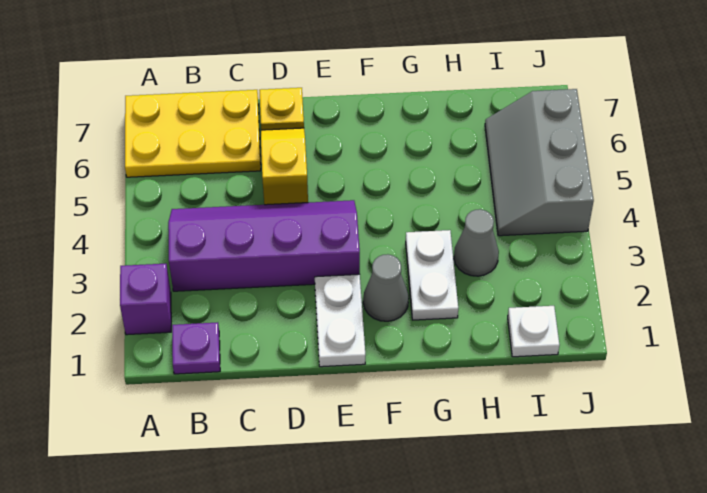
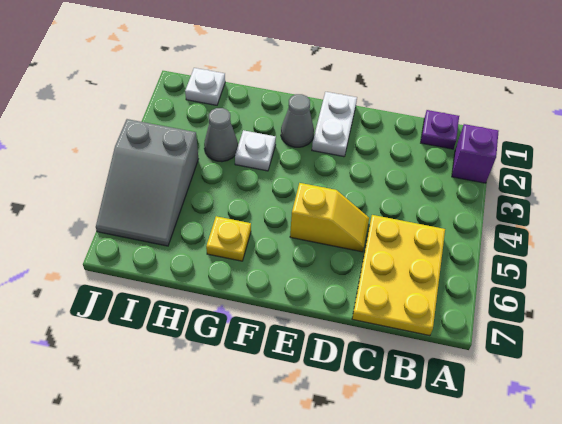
yellow plate A6:C7 level 1 -> yellow plate B5:C7 level 1
purple slope B3:E4 level 1 top 3 -> none
yellow slope D5:D6 level 1 top 5 -> yellow slope D5:E5 level 1 top E
yellow plate D7 level 1 -> yellow plate G6 level 1
white plate G2:G3 level 1 -> white plate G3 level 1
grey slope I4:J6 level 1 top J -> grey slope I4:J6 level 1 top 4

